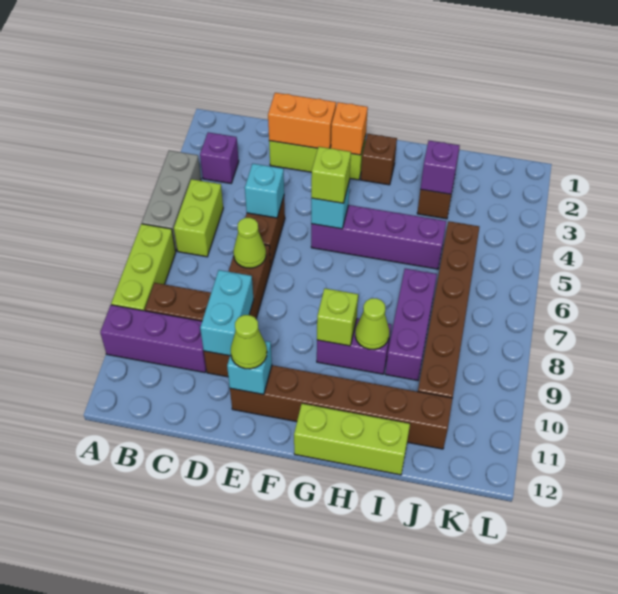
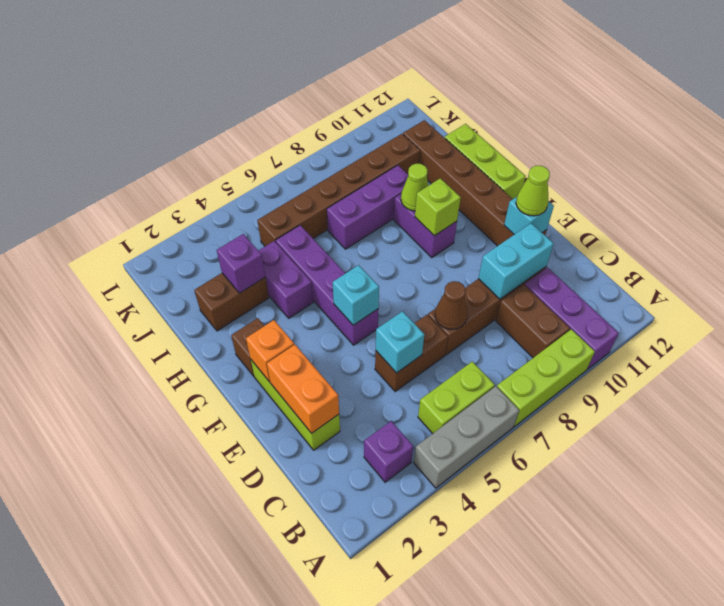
lime cone D7 level 2 -> brown cone D7 level 2
lime brick F5 level 3 -> none
none -> purple brick H4:I4 level 1

